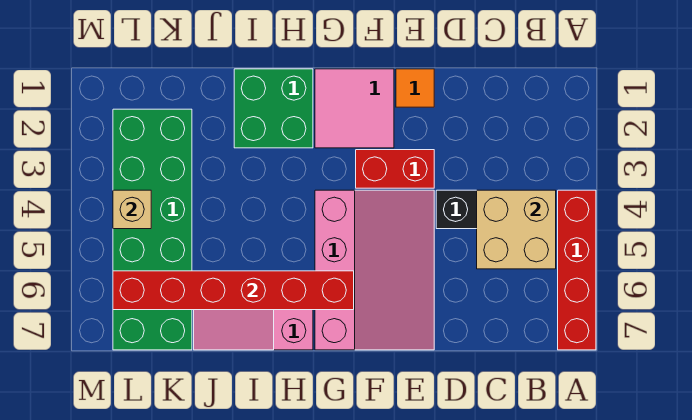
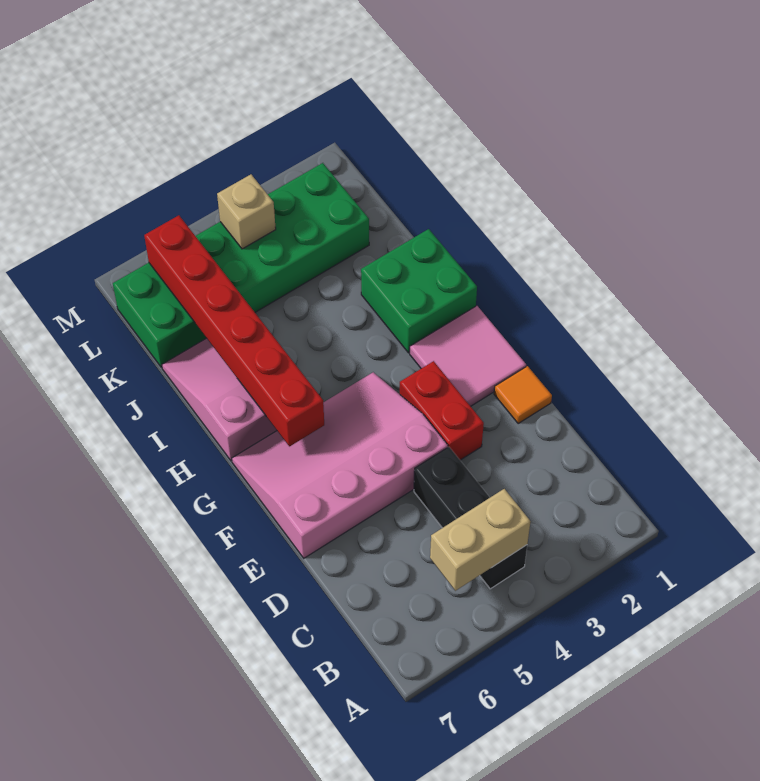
red brick A4:A7 level 1 -> none
tan brick B4:C5 level 2 -> tan brick B4:B5 level 2
pink slope E4:G7 level 1 top G -> pink slope E4:G7 level 1 top E

